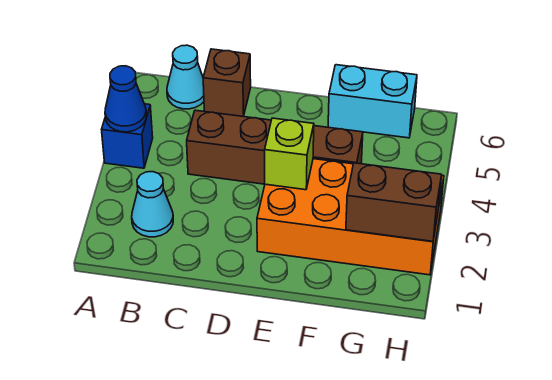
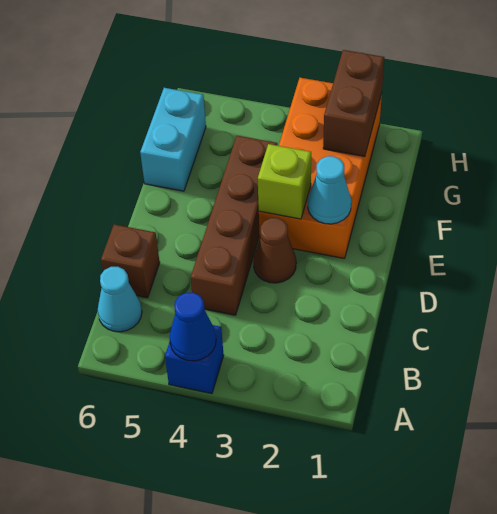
cyan cone B2 level 1 -> cyan cone E2 level 2
none -> brown cone D3 level 1

